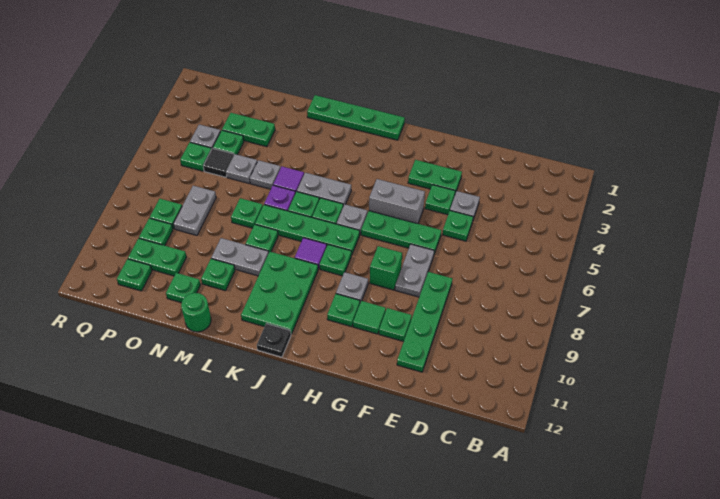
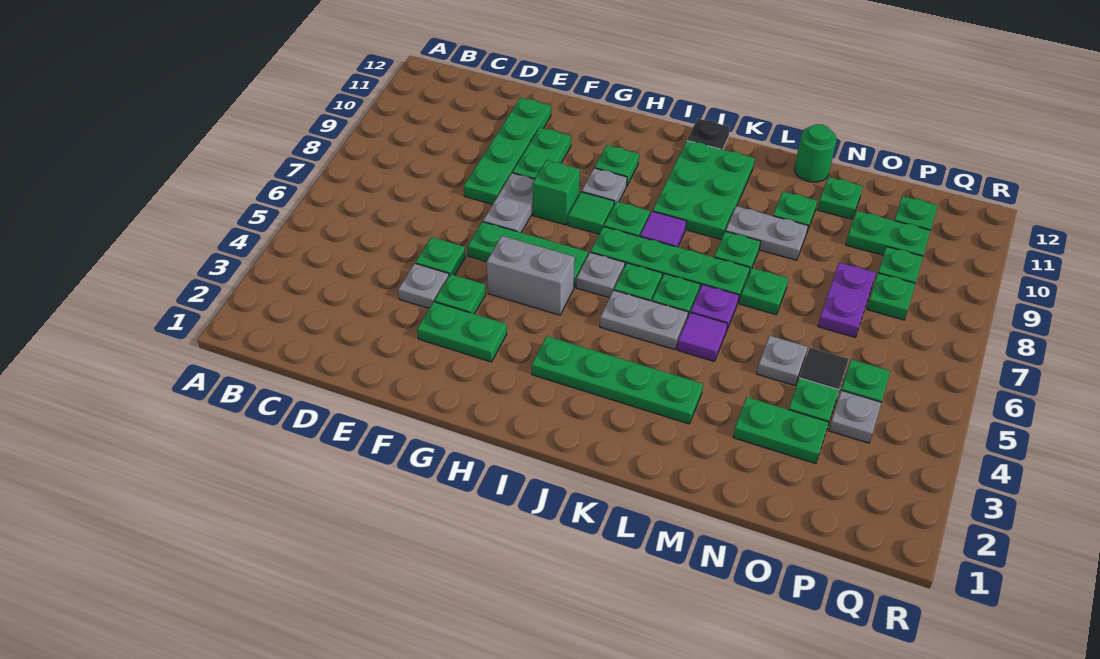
green plate F10 level 1 -> green plate F9:F10 level 1
green tile G10 level 1 -> green tile H8 level 1
green plate I1:L1 level 1 -> green plate I3:L3 level 1
grey plate M5 level 1 -> none
grey plate O7:O8 level 1 -> purple plate O7:O8 level 1

